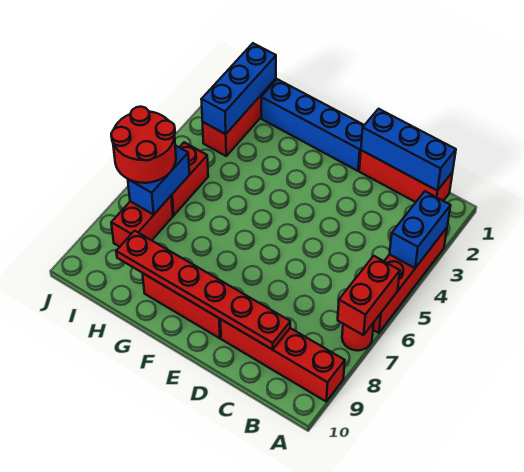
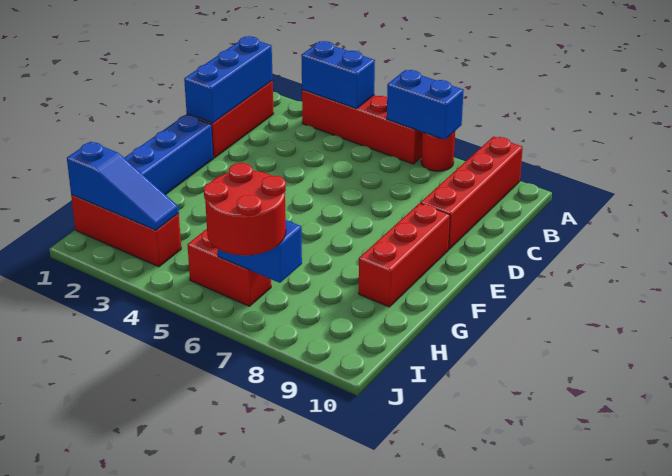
red brick A6:A7 level 2 -> blue brick A6:A7 level 2
red plate C9:H9 level 2 -> none
blue brick I1:I3 level 2 -> blue slope I1:I3 level 2 top 1
red brick I7:I8 level 1 -> none

